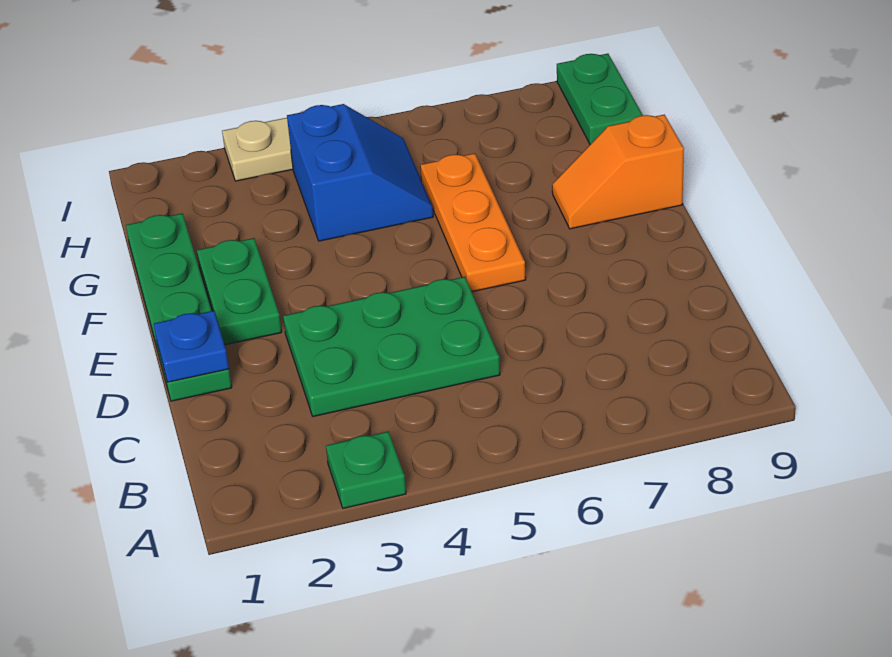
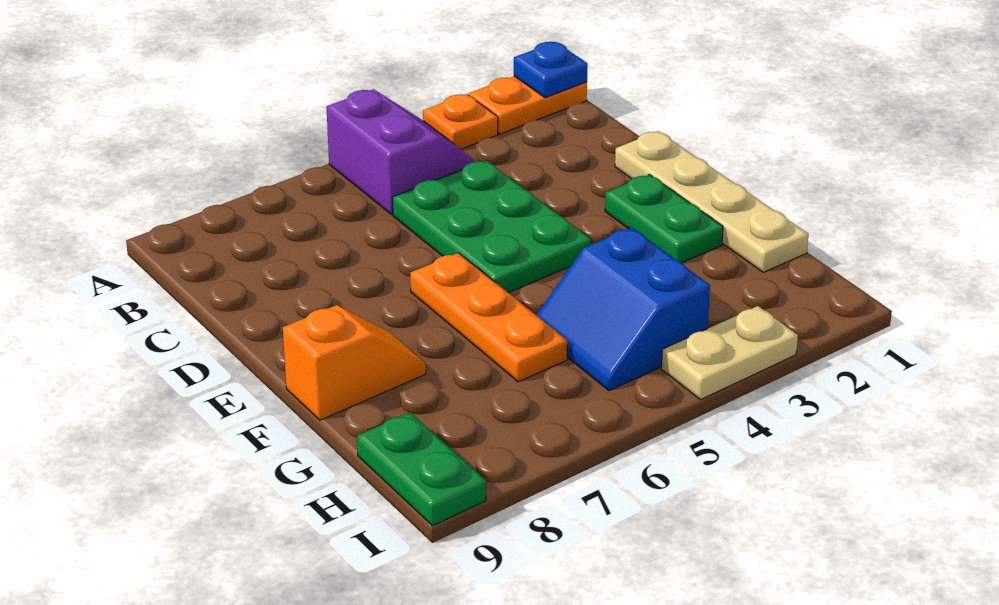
none -> orange plate A1:A2 level 1
green plate A3 level 1 -> orange plate A3 level 1
none -> purple slope A4:B5 level 1 top 5
green plate C3:D5 level 1 -> green plate C4:E5 level 1
green plate D1:G1 level 1 -> tan plate D1:G1 level 1
blue plate D1 level 2 -> blue plate A1 level 2

